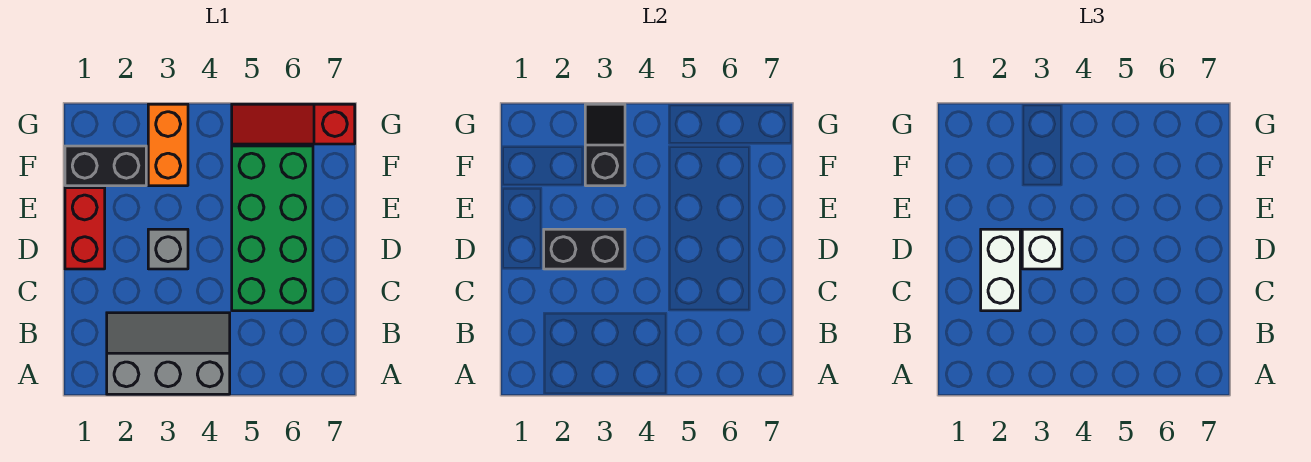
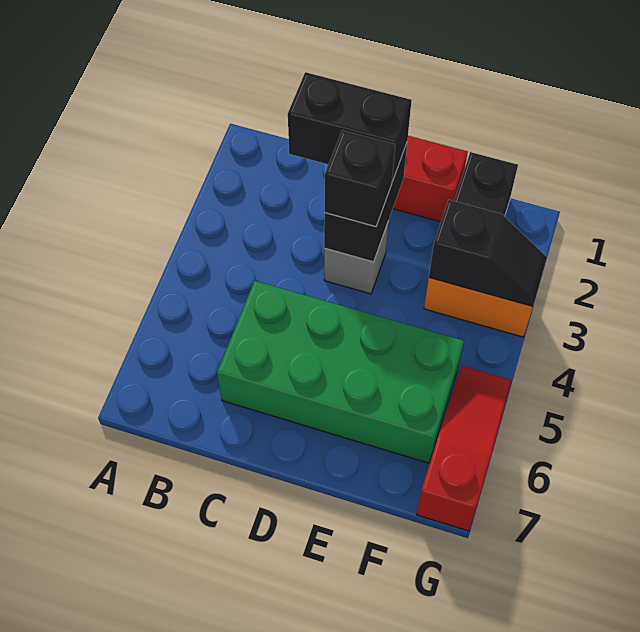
grey slope A2:B4 level 1 top A -> none
white brick C2:D2 level 3 -> black brick C2:D2 level 3
white brick D3 level 3 -> black brick D3 level 3

